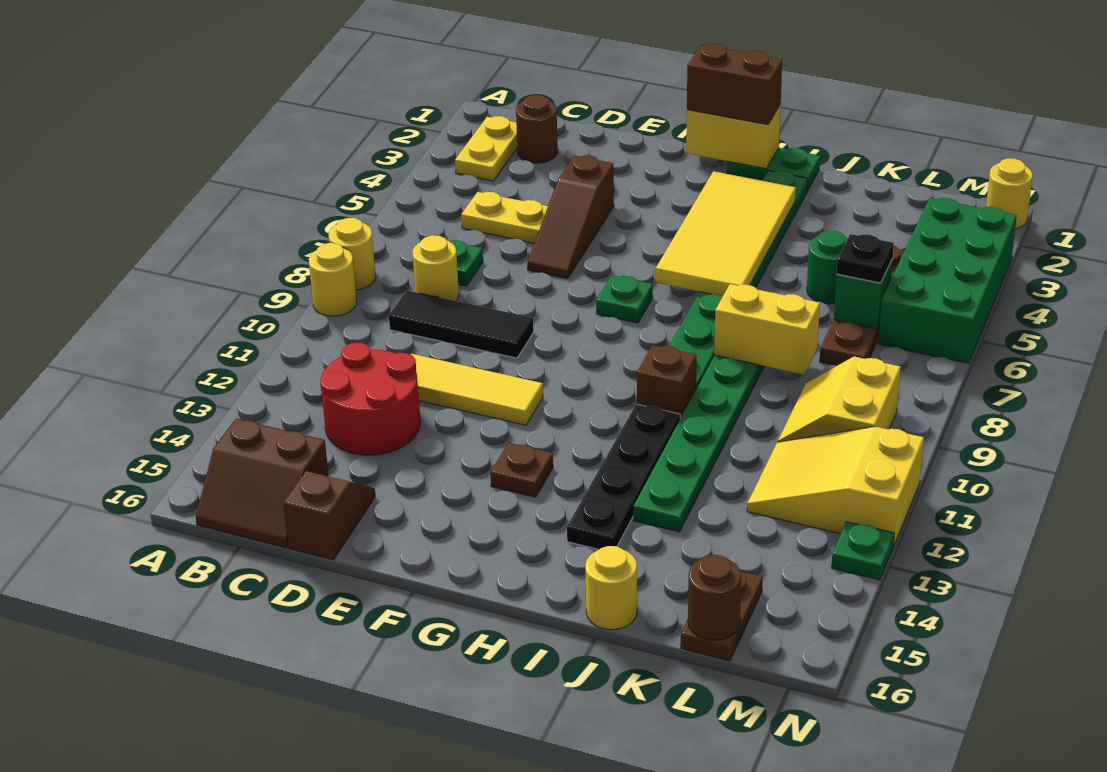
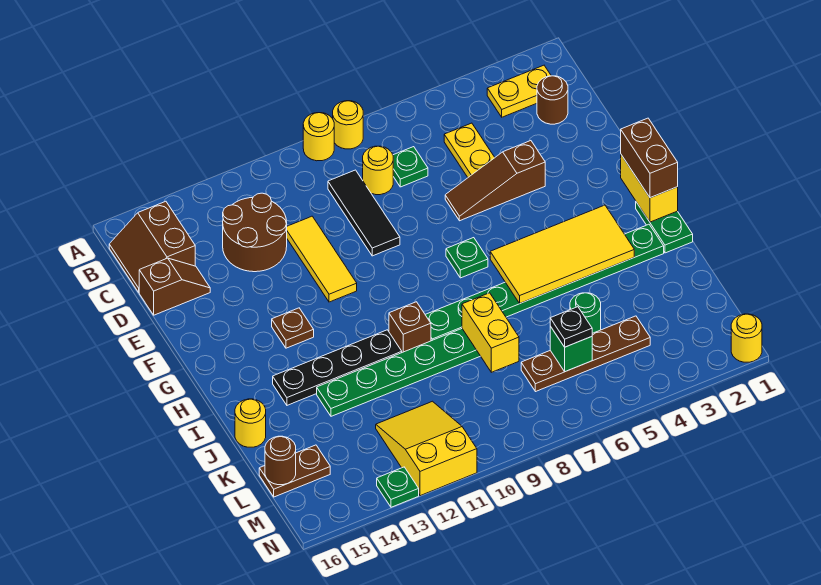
red round brick C12:D13 level 1 -> brown round brick C12:D13 level 1
yellow slope L9:M10 level 1 top M -> none
green brick M3:N6 level 1 -> none

